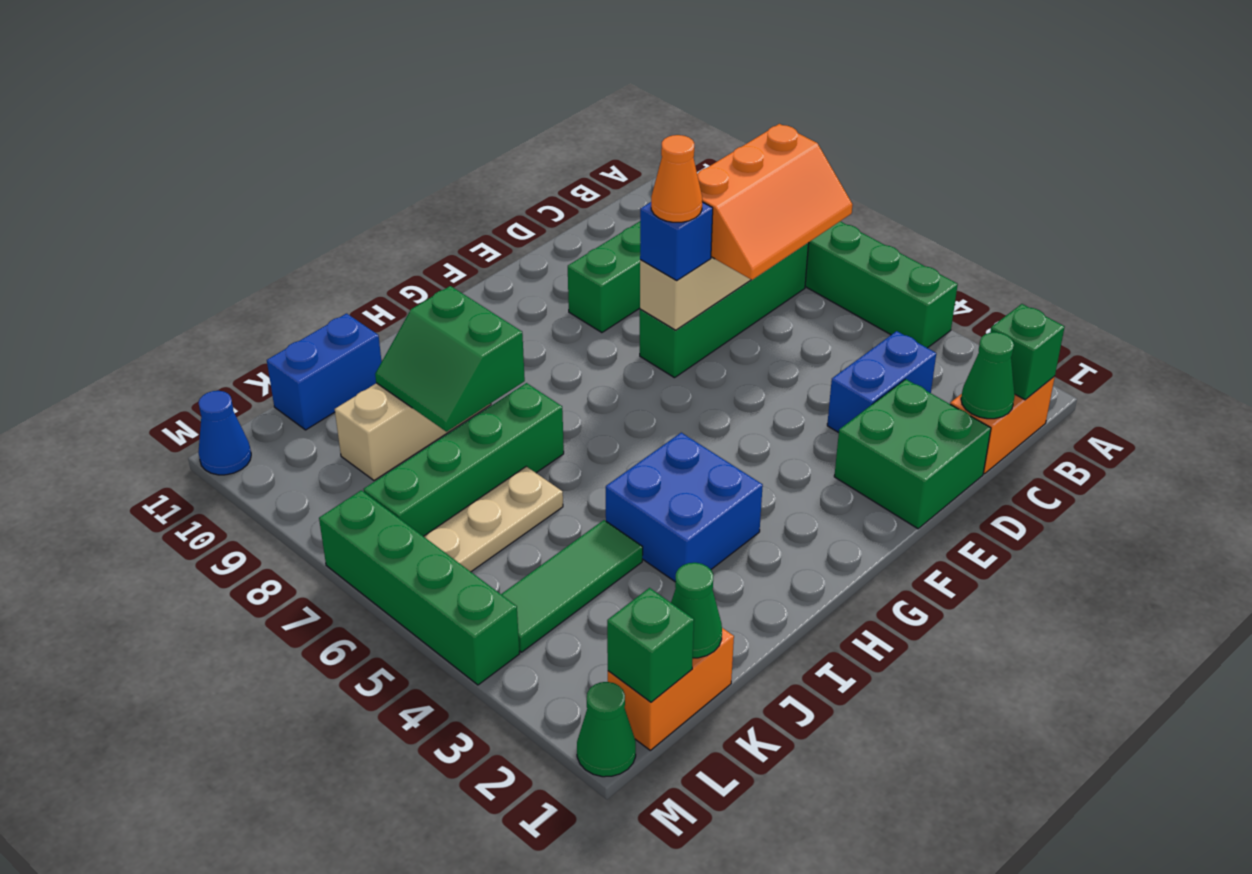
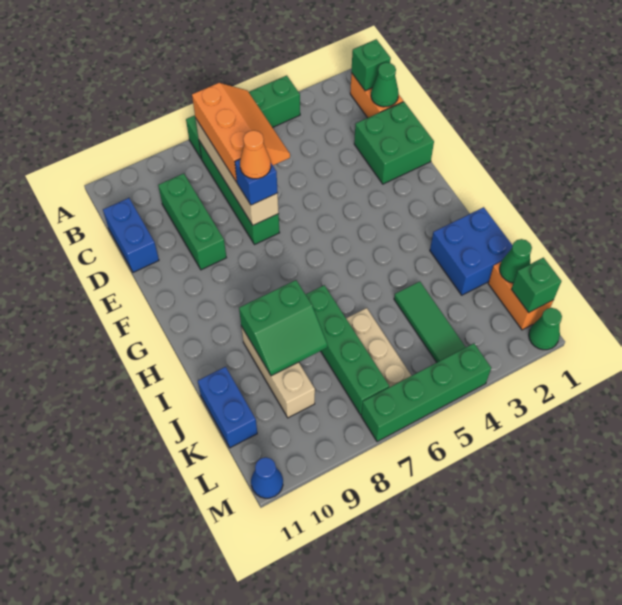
blue brick C3:D3 level 1 -> blue brick C11:D11 level 1
blue brick H3:I4 level 1 -> blue brick I1:J2 level 1

